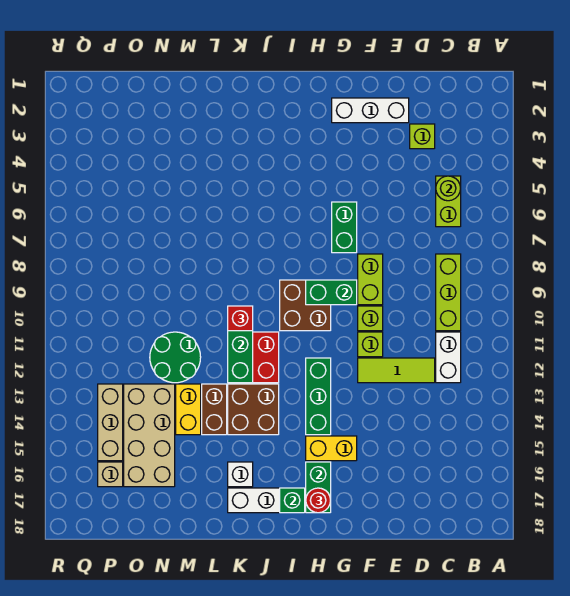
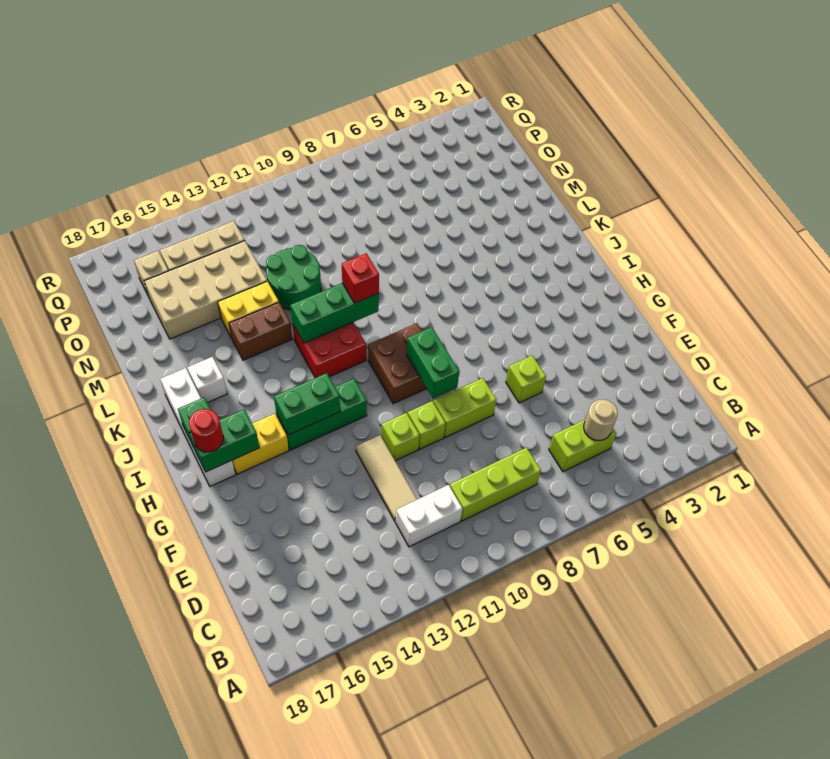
lime round brick C5 level 2 -> tan round brick C5 level 2
lime brick D3 level 1 -> lime brick F6 level 1
lime tile D12:F12 level 1 -> tan tile D12:F12 level 1
white brick E2:G2 level 1 -> none
green brick G6:G7 level 1 -> green brick H13:H14 level 2
yellow brick G15:H15 level 1 -> yellow brick H15:H16 level 1
brown brick J13:K14 level 1 -> none

